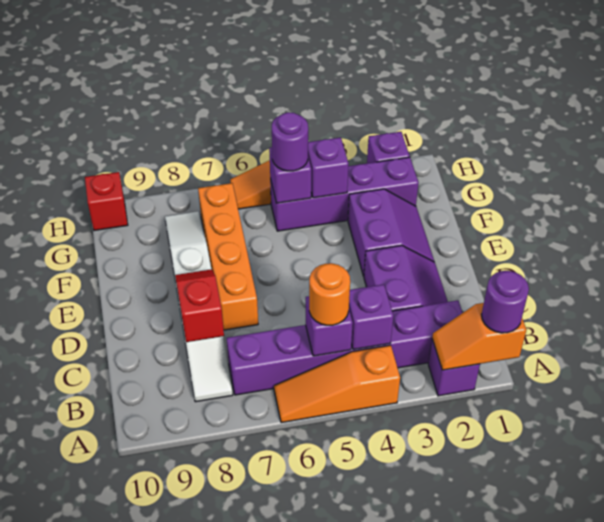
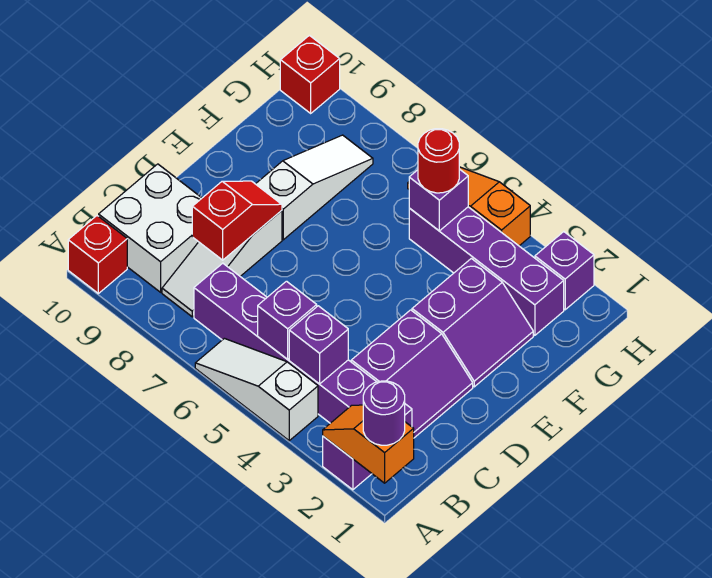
orange slope A4:A6 level 1 top 4 -> white slope A4:A6 level 1 top 4
none -> red brick A10 level 1
orange round brick B5 level 3 -> none
none -> white brick B9:C10 level 1
orange brick D7:G7 level 1 -> none
purple brick G4 level 2 -> none
purple round brick G5 level 3 -> red round brick G5 level 3

